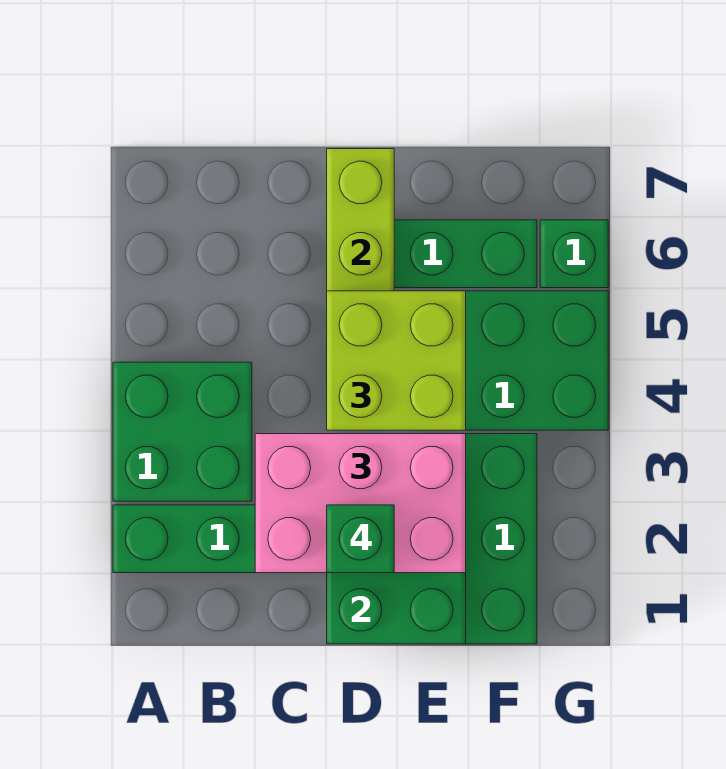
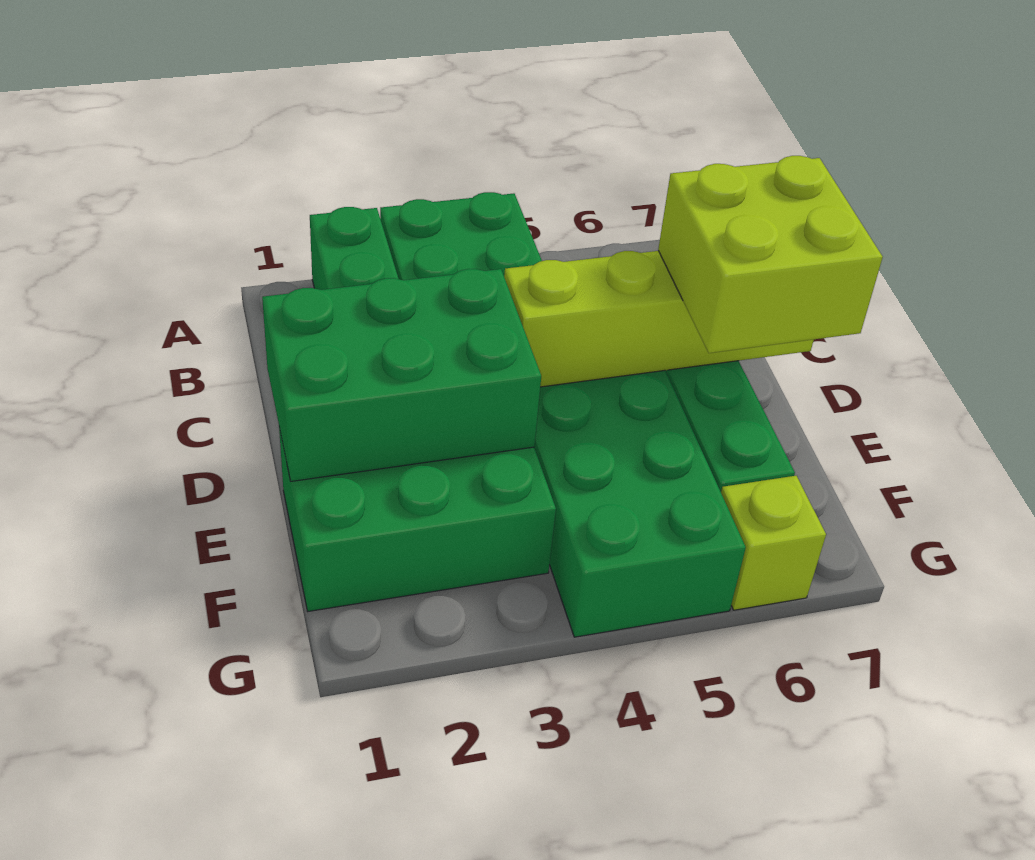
pink brick C2:E3 level 3 -> none
green brick D2 level 4 -> none
lime brick D4:E5 level 3 -> lime brick D6:E7 level 3
green brick G6 level 1 -> lime brick G6 level 1

